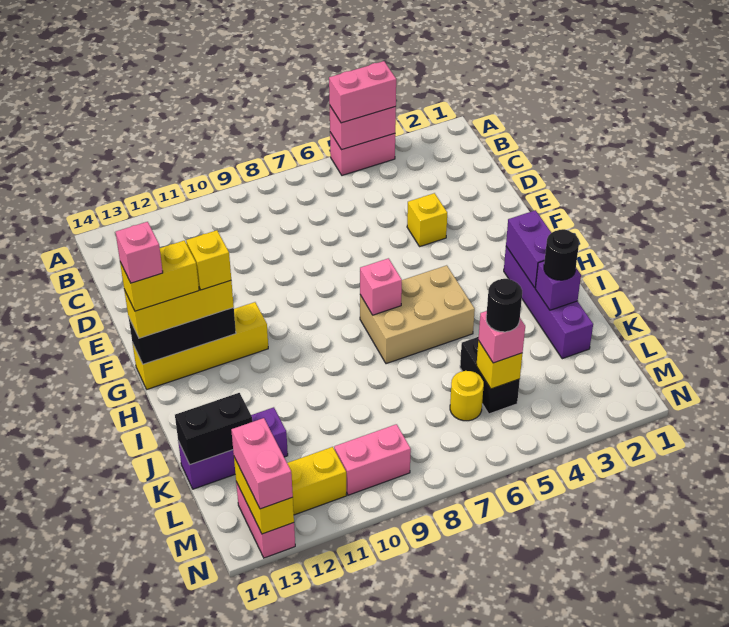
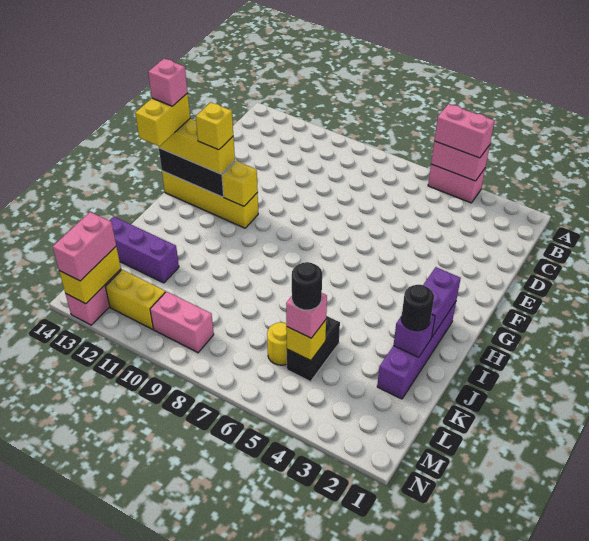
yellow brick E4 level 1 -> yellow brick G11 level 2
yellow brick G13:G14 level 4 -> yellow brick G14:H14 level 4
tan brick H5:I7 level 1 -> none
pink brick H7 level 2 -> none
black brick K13:K14 level 2 -> none

